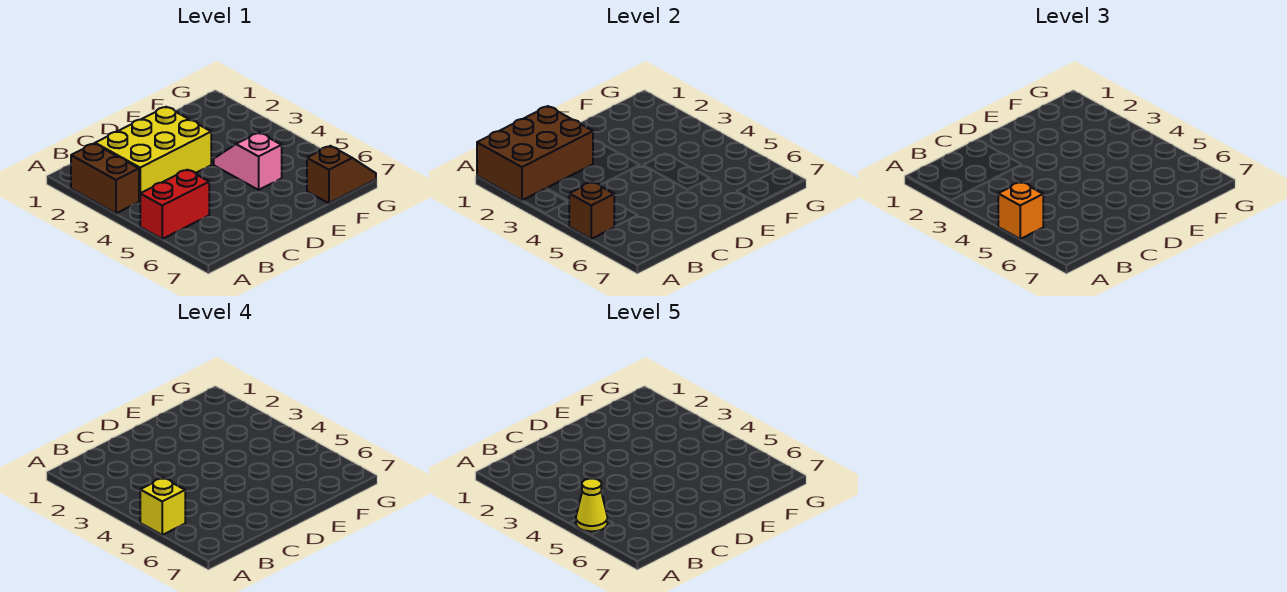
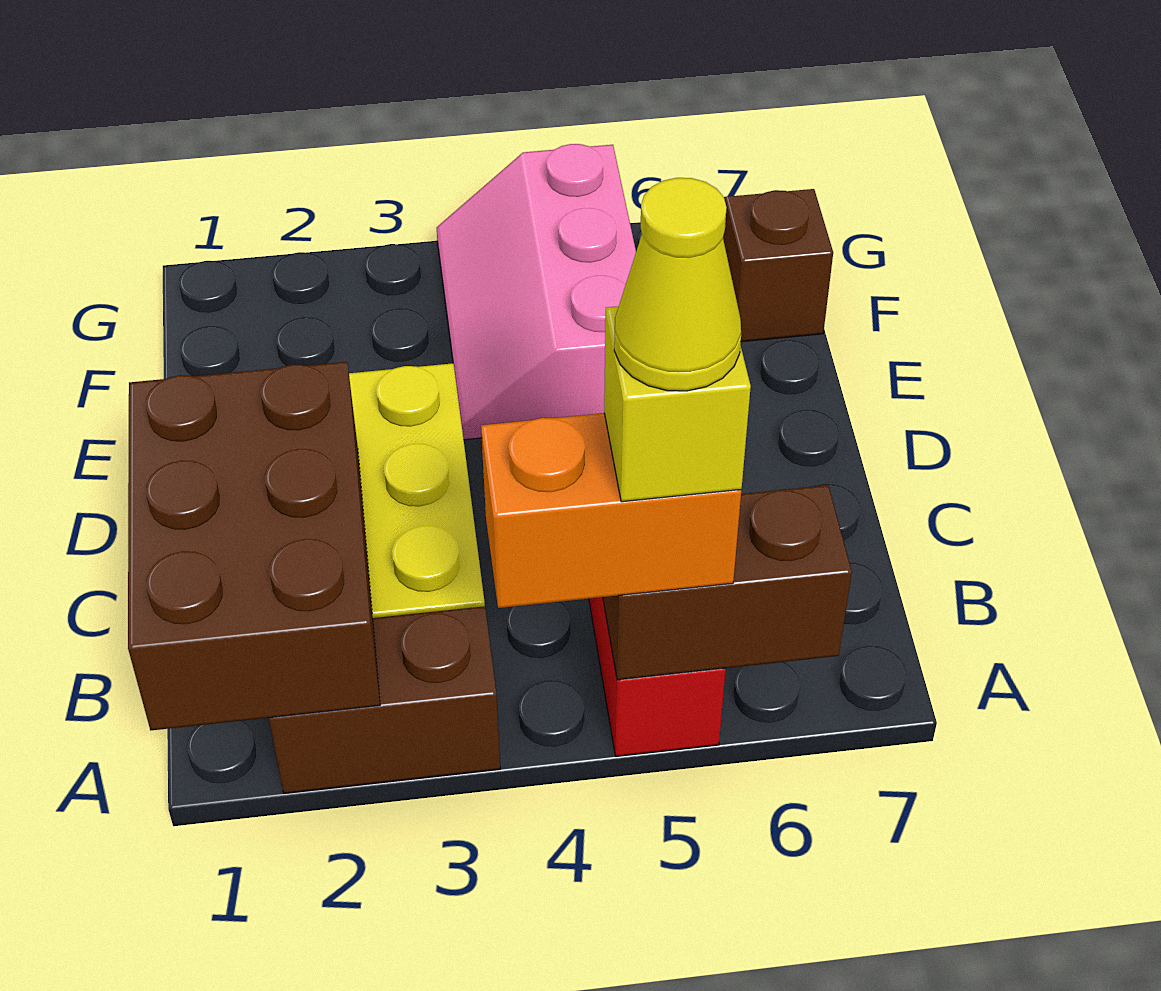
brown brick A5 level 2 -> brown brick A5:A6 level 2
orange brick A5 level 3 -> orange brick A4:A5 level 3
pink slope E4:E5 level 1 top 5 -> pink slope E4:G5 level 1 top 5

